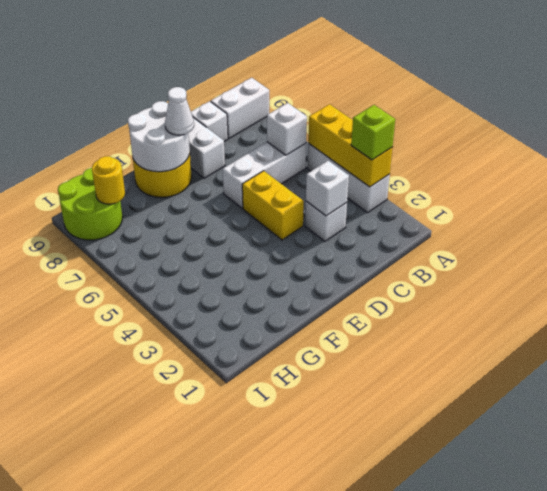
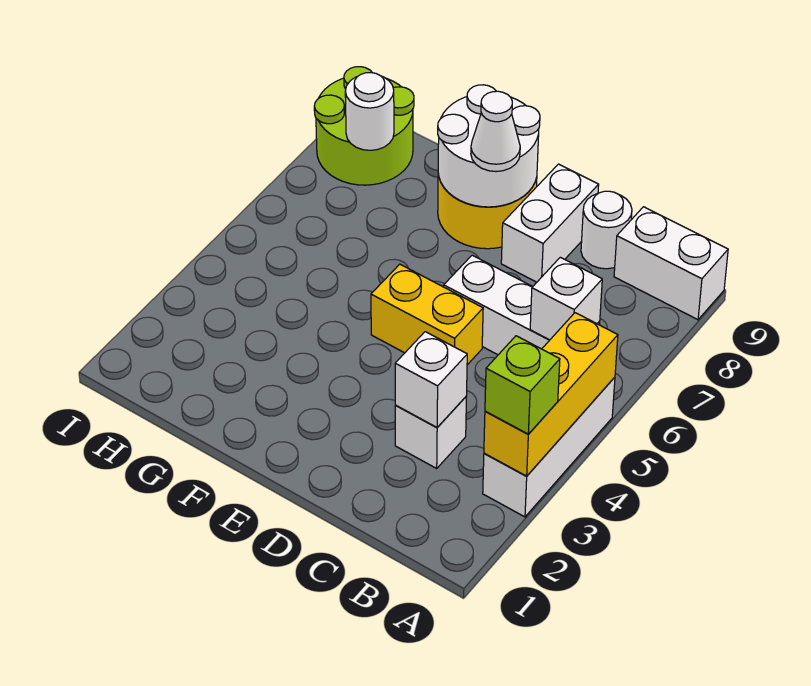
white brick C9 level 1 -> white round brick C9 level 1
yellow brick D4:D5 level 1 -> yellow brick D5:E5 level 1
yellow round brick H8 level 2 -> white round brick H8 level 2

